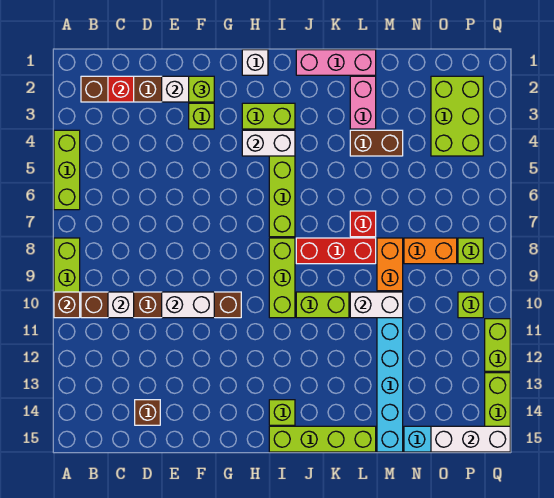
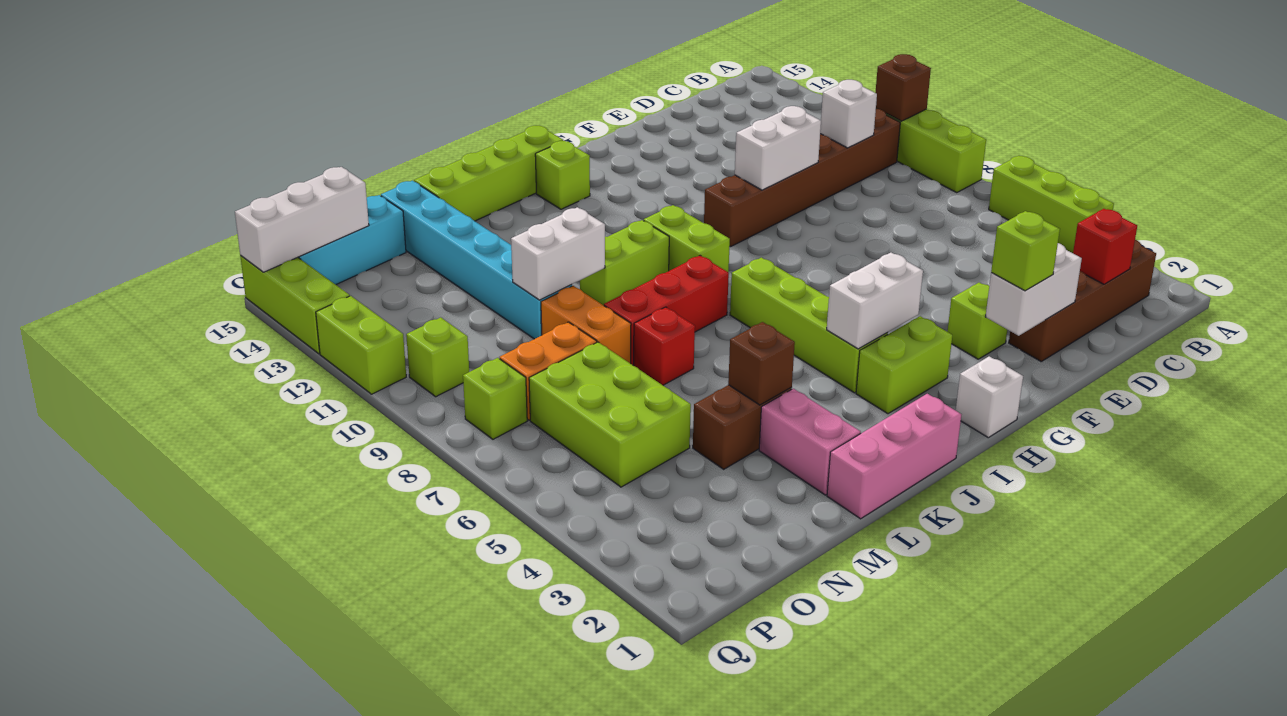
brown brick D14 level 1 -> brown brick L4 level 2
lime brick I8:I10 level 1 -> lime brick I9:I10 level 1
lime brick O2:P4 level 1 -> lime brick N5:O7 level 1

